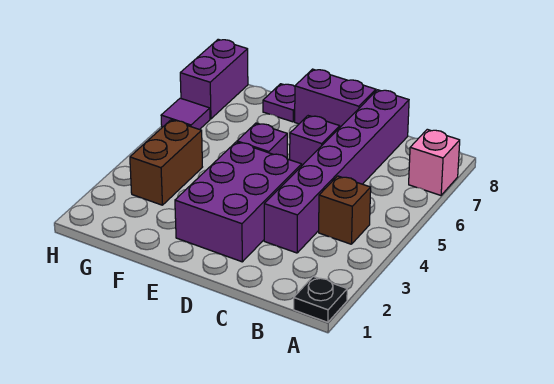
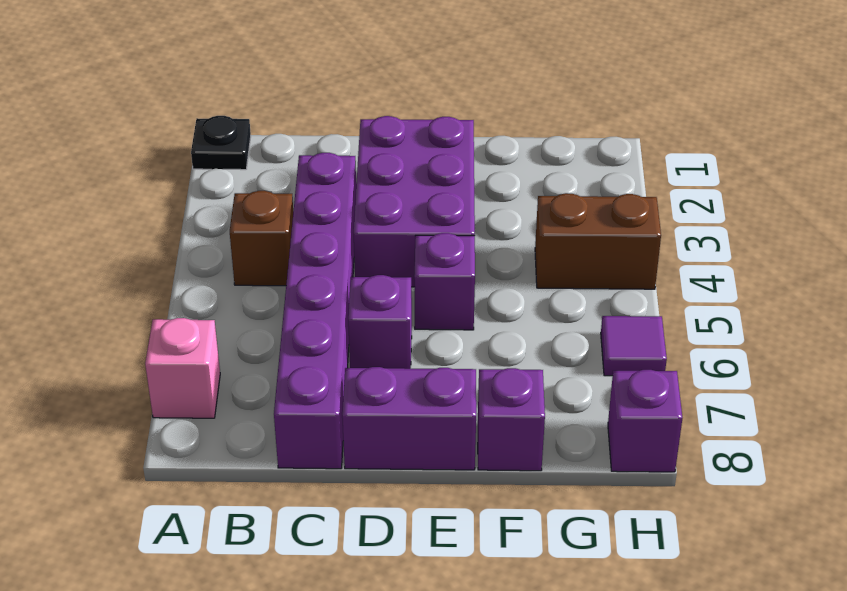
purple plate F8 level 1 -> purple brick F8 level 1
brown brick G3:G4 level 1 -> brown brick G4:H4 level 1
purple brick H7:H8 level 1 -> purple brick H8 level 1

